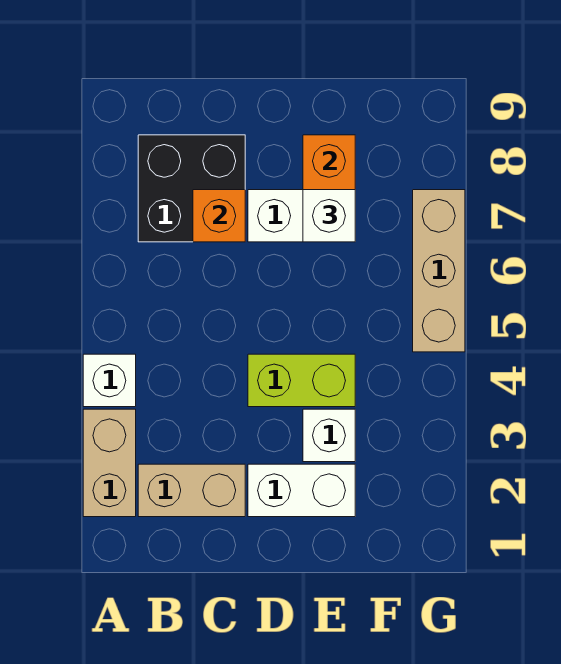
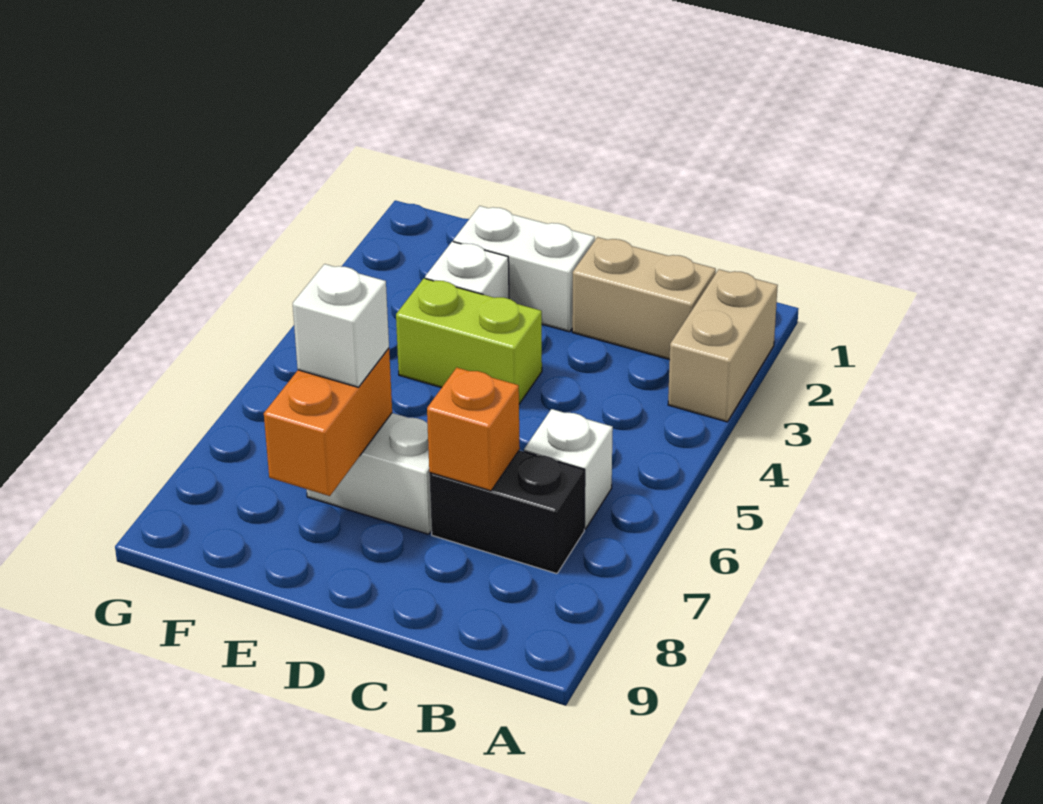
white brick A4 level 1 -> white brick B6 level 1
black brick B7:C8 level 1 -> black brick B7:C7 level 1
tan brick G5:G7 level 1 -> none

